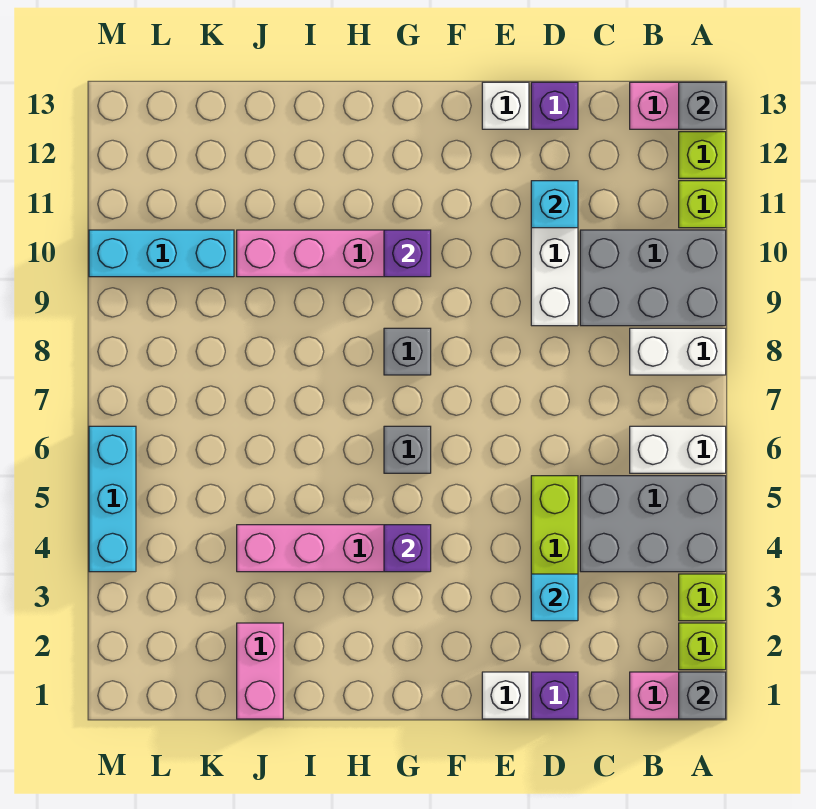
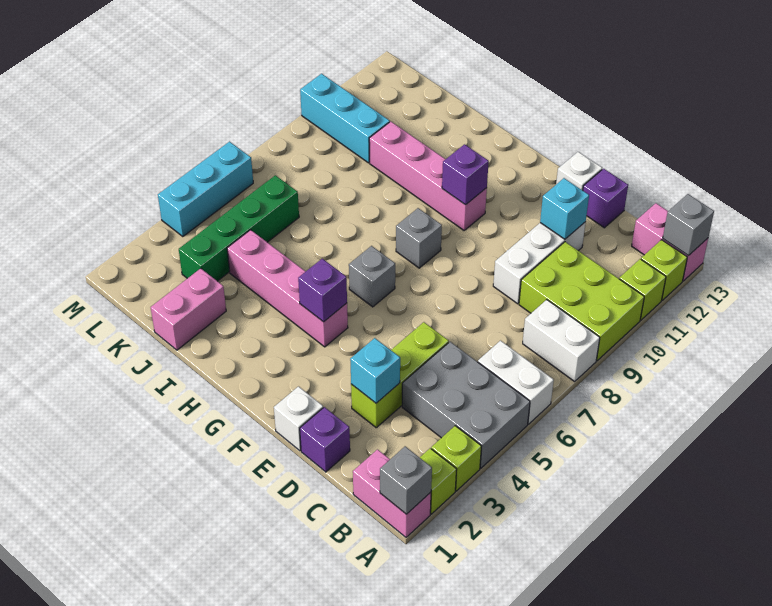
grey brick A9:C10 level 1 -> lime brick A9:C10 level 1
none -> green brick K3:K6 level 1

